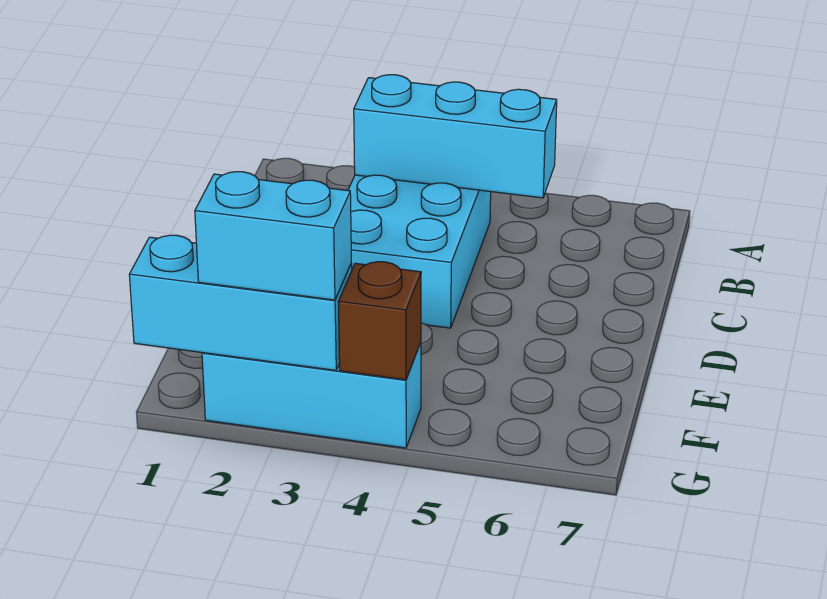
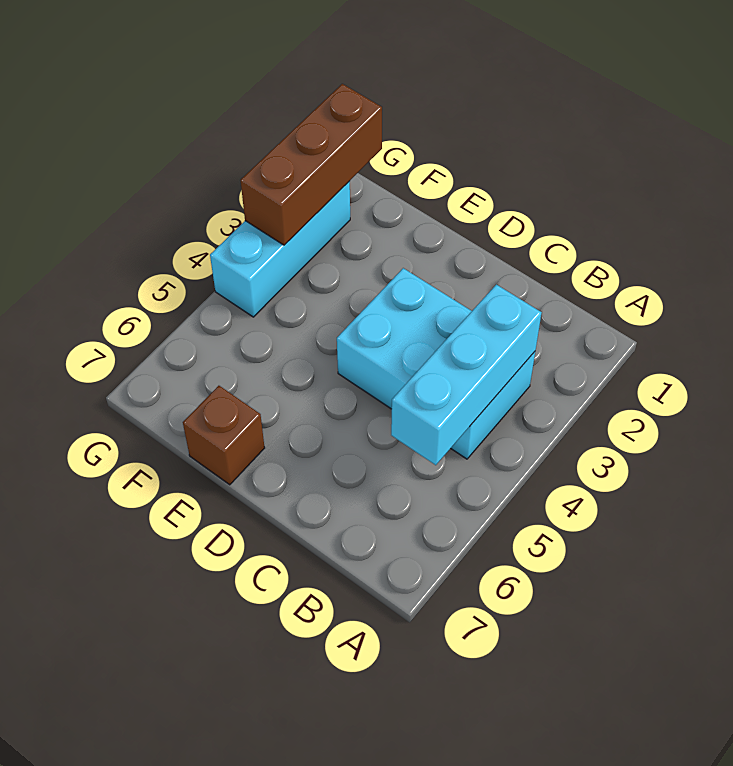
cyan brick G1:G3 level 2 -> brown brick G1:G3 level 2
cyan brick G2:G3 level 3 -> none
brown brick G4 level 2 -> brown brick E7 level 1

